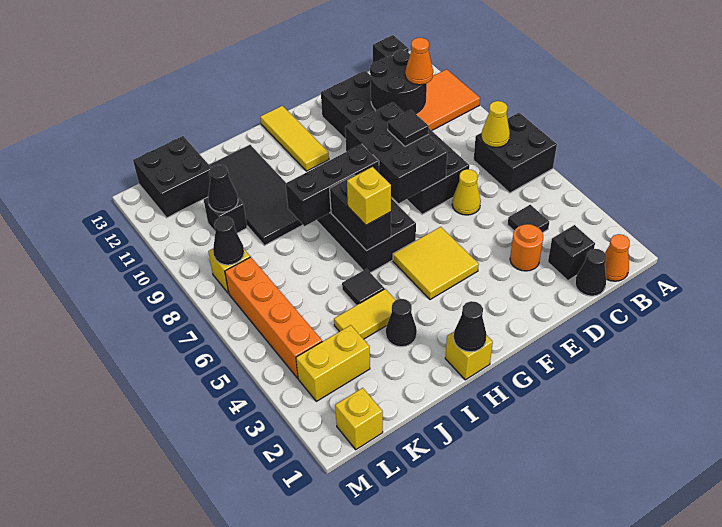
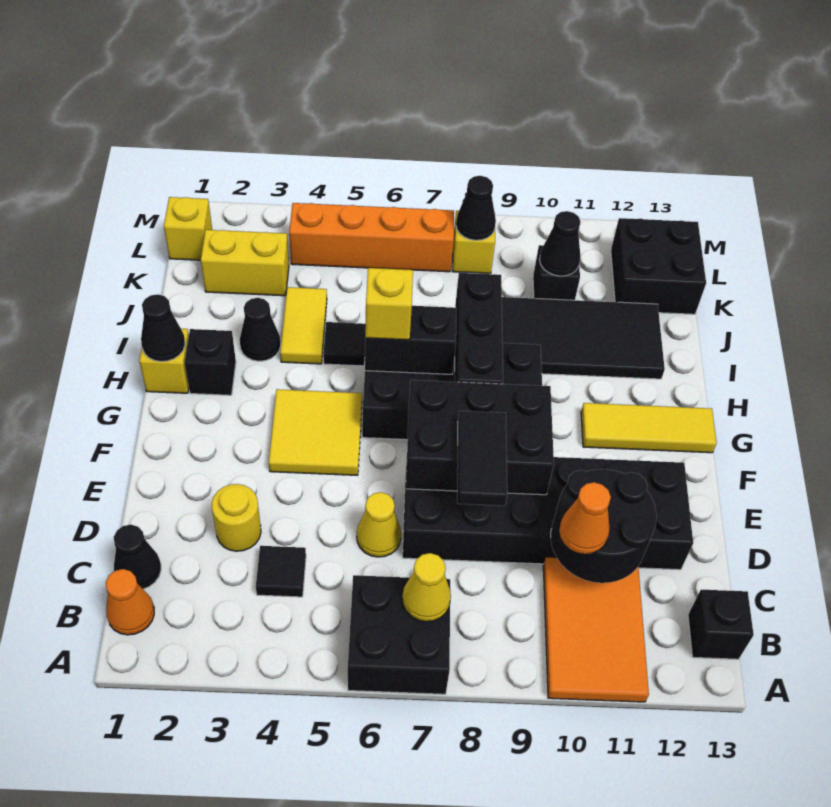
black brick C2 level 1 -> black brick H2 level 1
orange round brick D3 level 1 -> yellow round brick D3 level 1
black tile E8 level 3 -> black tile D8:E8 level 3
yellow brick K3:L3 level 1 -> yellow brick K2:K3 level 1

